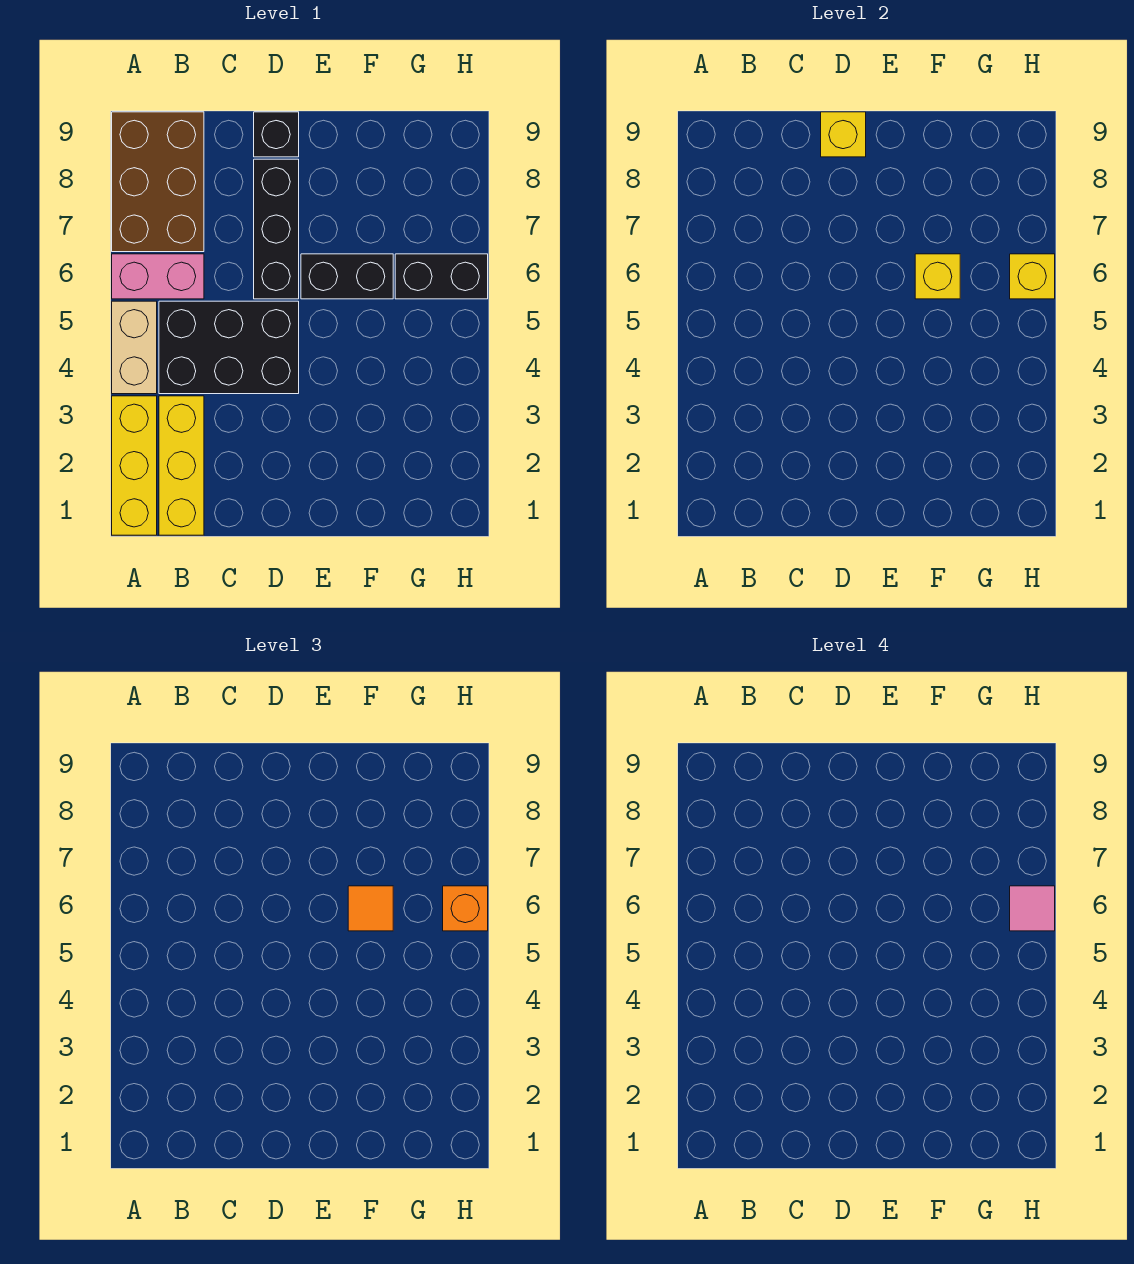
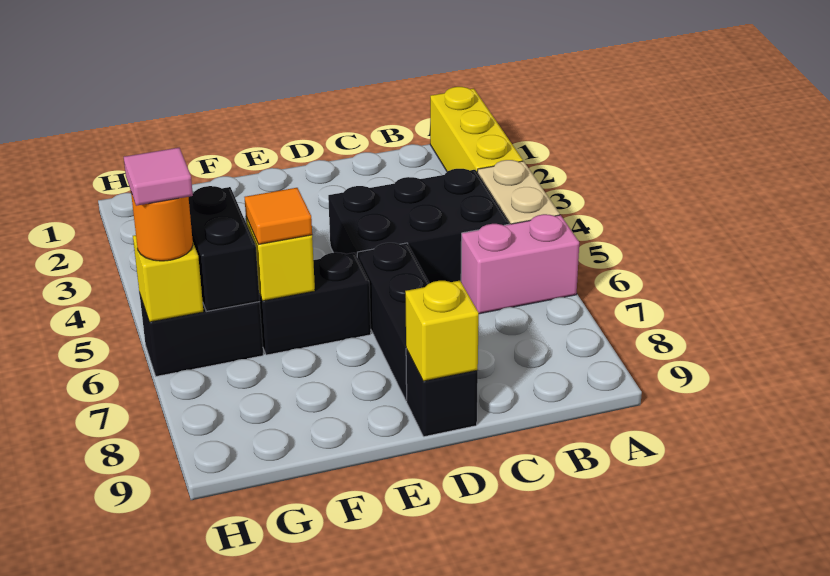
brown brick A7:B9 level 1 -> none
yellow brick B1:B3 level 1 -> none
none -> black brick G5:G6 level 2
orange brick H6 level 3 -> orange round brick H6 level 3

